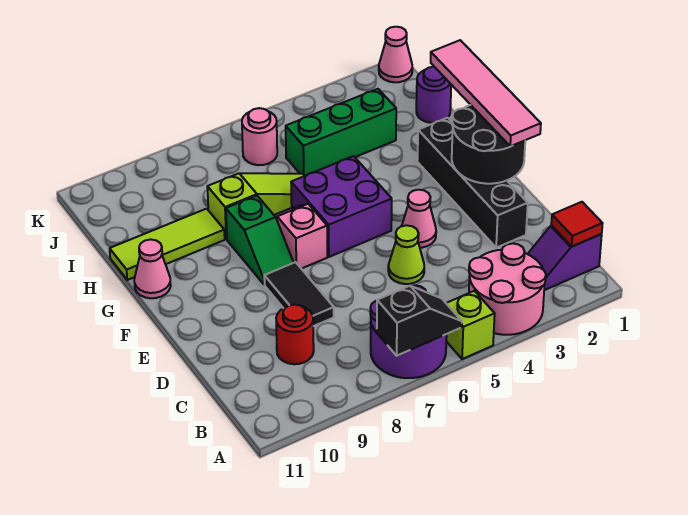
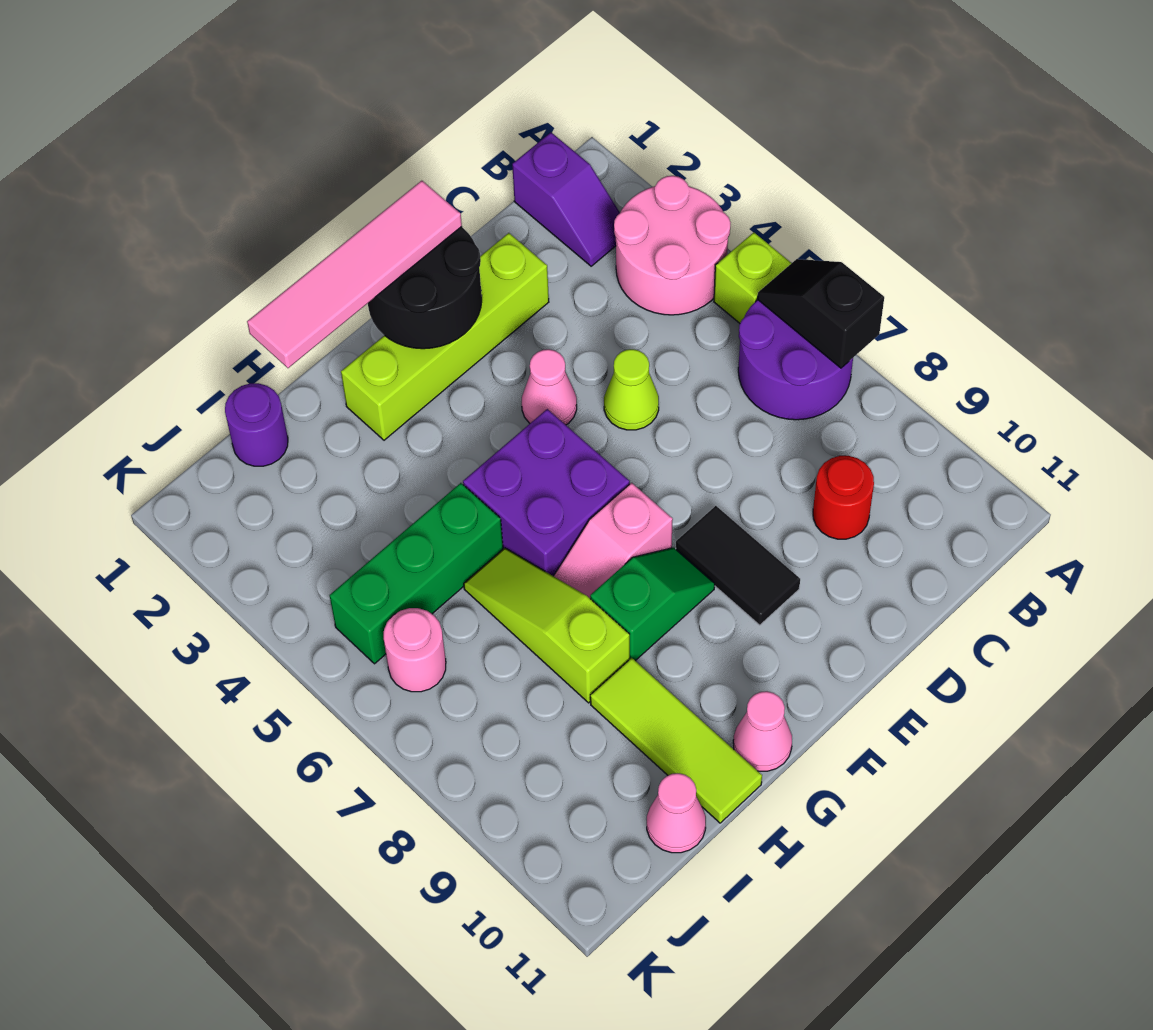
red tile B1 level 2 -> none
black brick D2:G2 level 1 -> lime brick D2:G2 level 1
black tile D8:E8 level 1 -> black tile E8:E9 level 1
green brick I3:I5 level 1 -> green brick H5:J5 level 1
pink cone K1 level 1 -> pink cone I11 level 1

